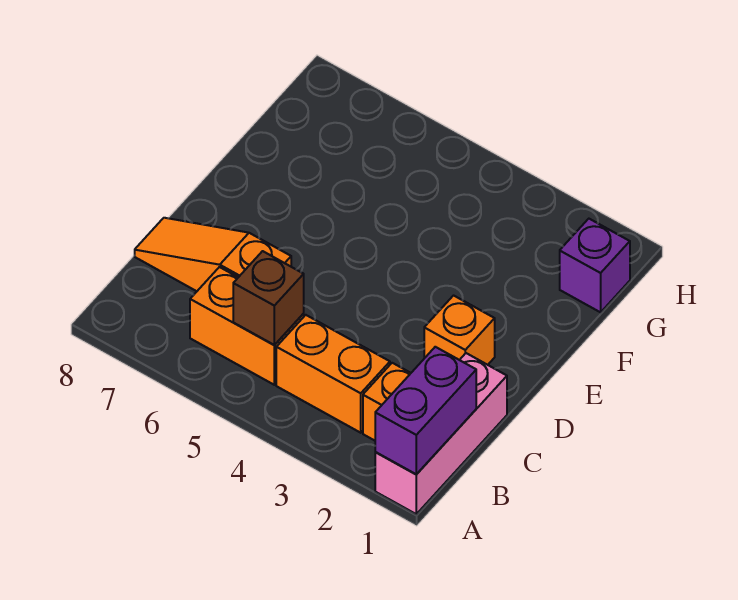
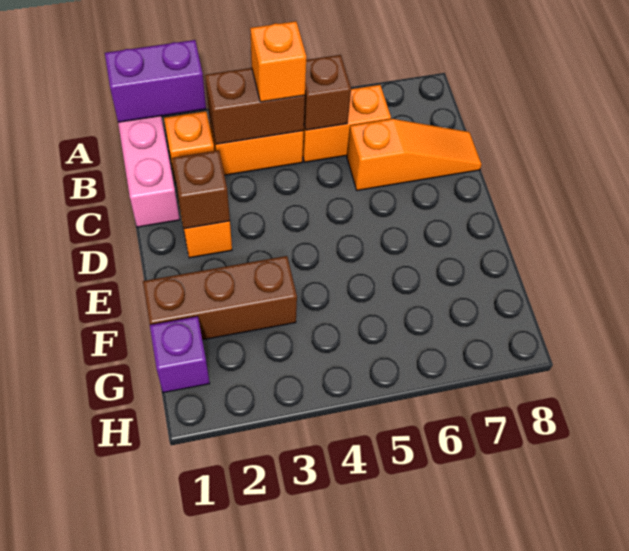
purple brick A1:B1 level 2 -> purple brick A1:A2 level 2
none -> brown brick B3:B4 level 2
none -> orange brick B4 level 3
none -> brown brick D2 level 2
none -> brown brick F1:F3 level 1

